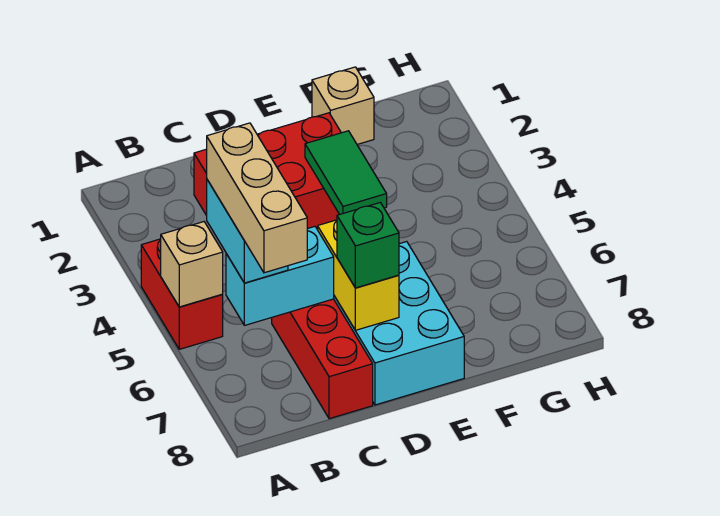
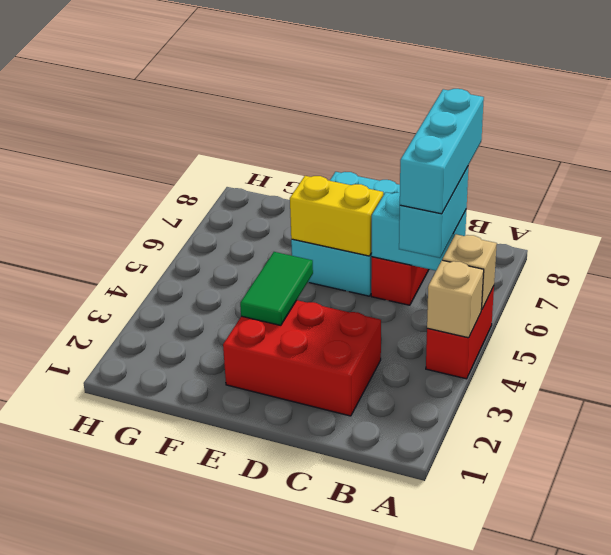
tan brick B5:B7 level 4 -> cyan brick B5:B7 level 4
yellow brick D6:D7 level 2 -> yellow brick D6:E6 level 2
green brick D7 level 3 -> none
tan brick F1 level 1 -> tan brick A4 level 2

